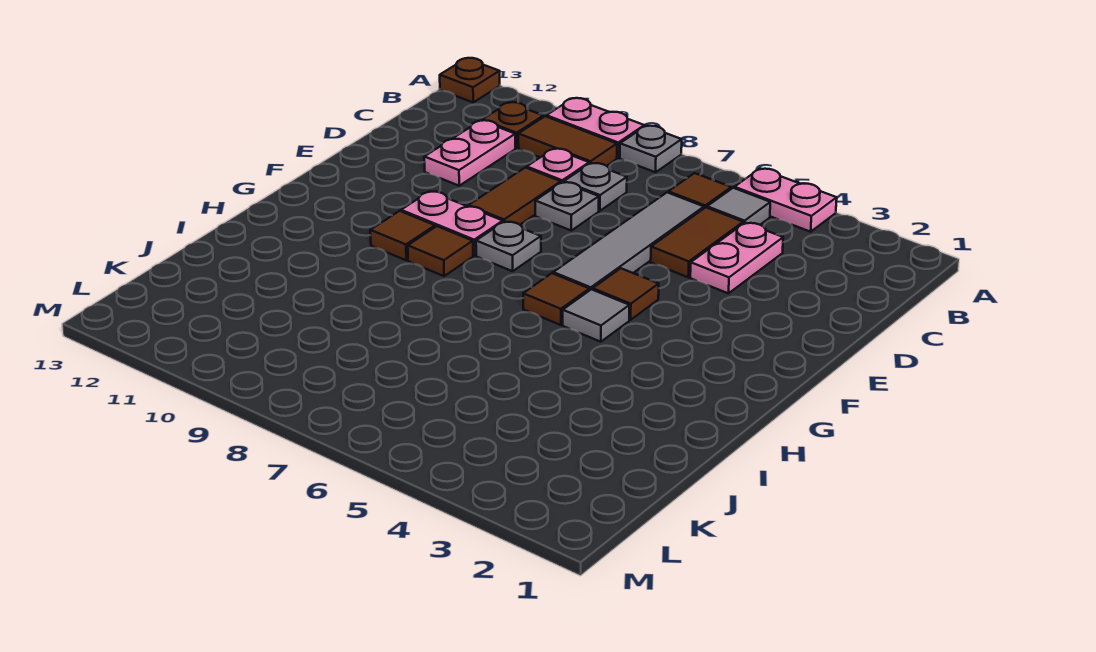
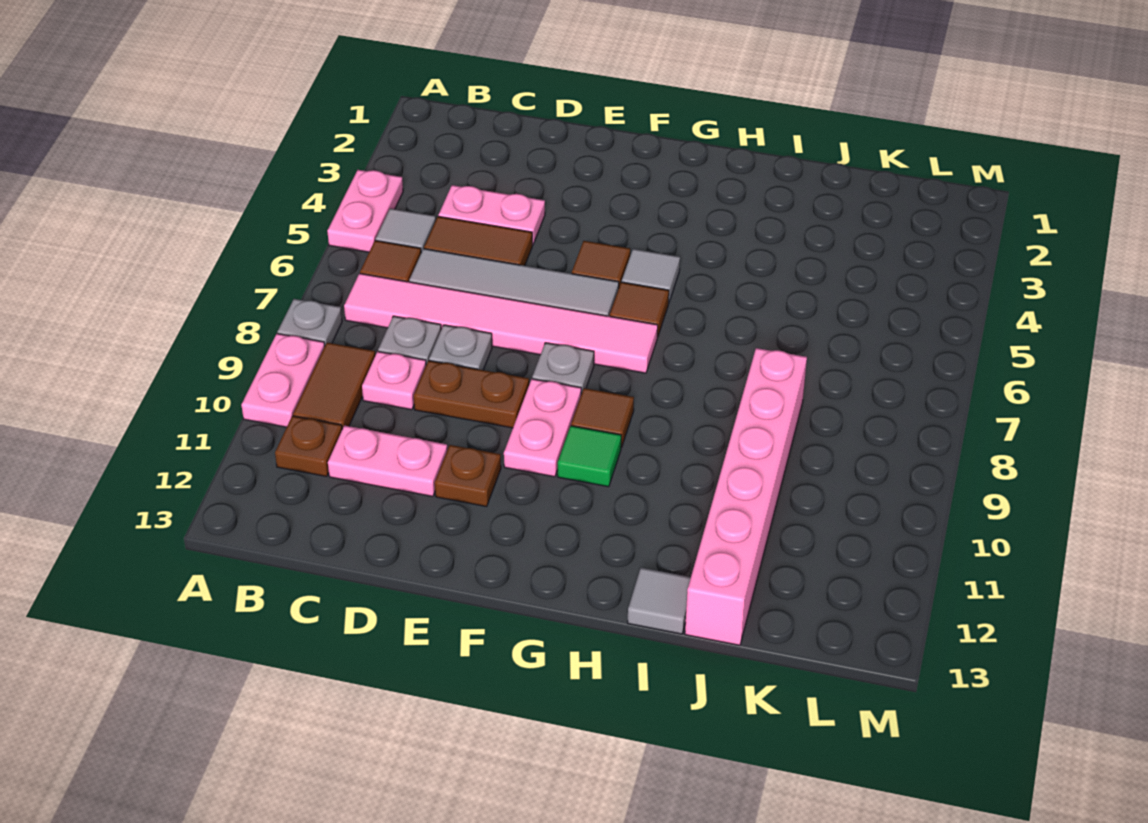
brown plate A13 level 1 -> brown plate E11 level 1
none -> pink tile B7:G7 level 1
brown tile D9:E9 level 1 -> brown plate D9:E9 level 1
brown tile G10 level 1 -> green tile G10 level 1
none -> grey tile I13 level 1
none -> pink brick J8:J13 level 1

